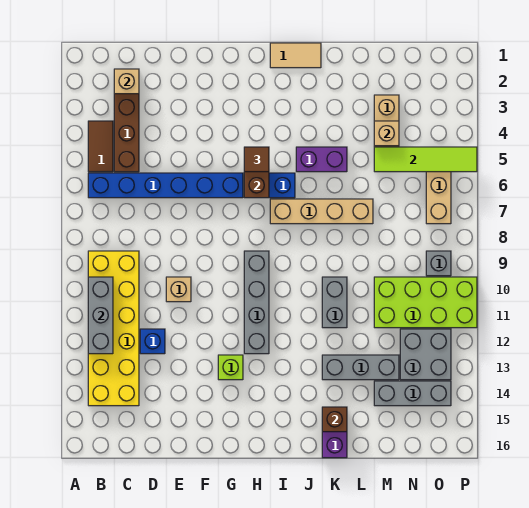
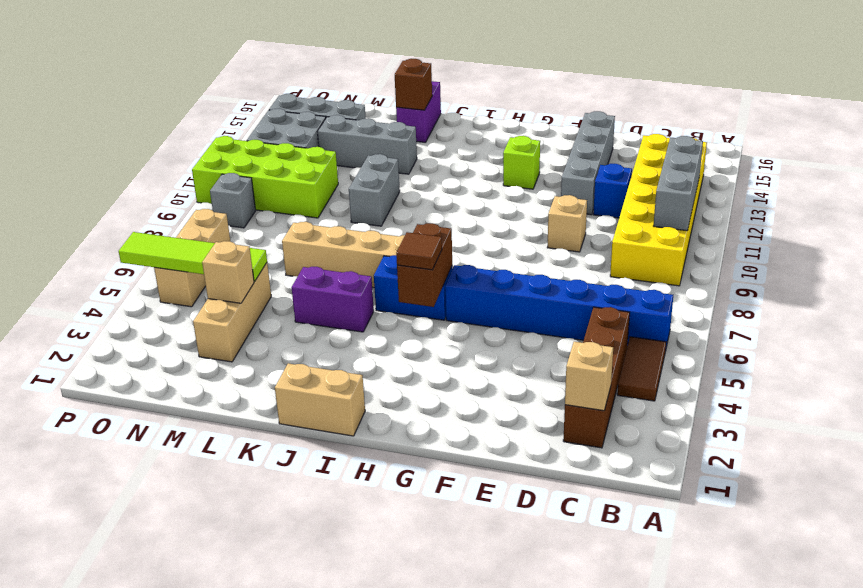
grey brick H9:H12 level 1 -> grey brick E12:E15 level 1
tan tile I1:J1 level 1 -> tan brick I1:J1 level 1

